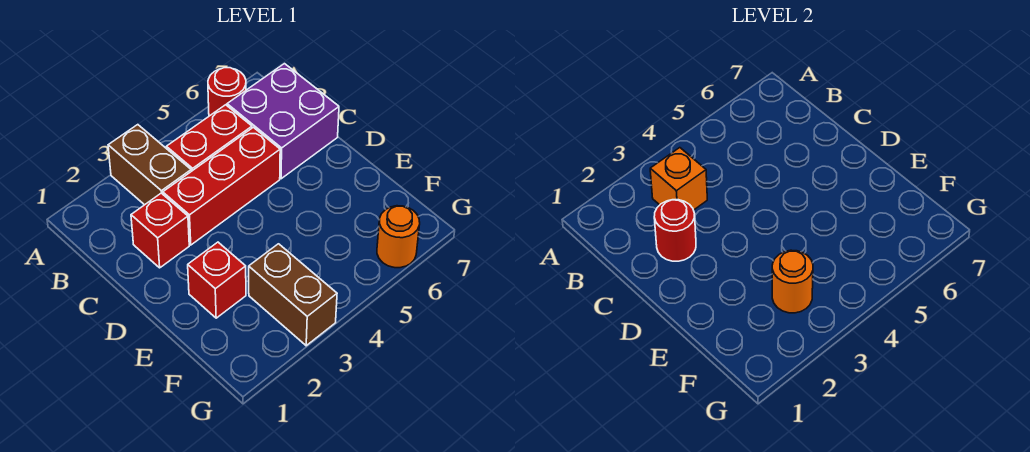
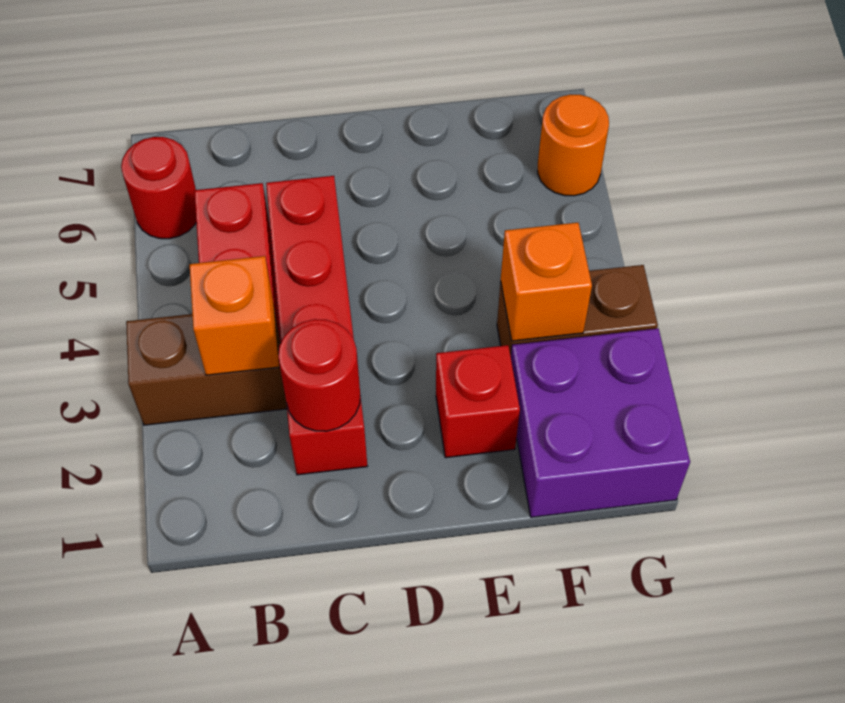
purple brick B6:C7 level 1 -> purple brick F1:G2 level 1
orange round brick F3 level 2 -> orange brick F3 level 2

